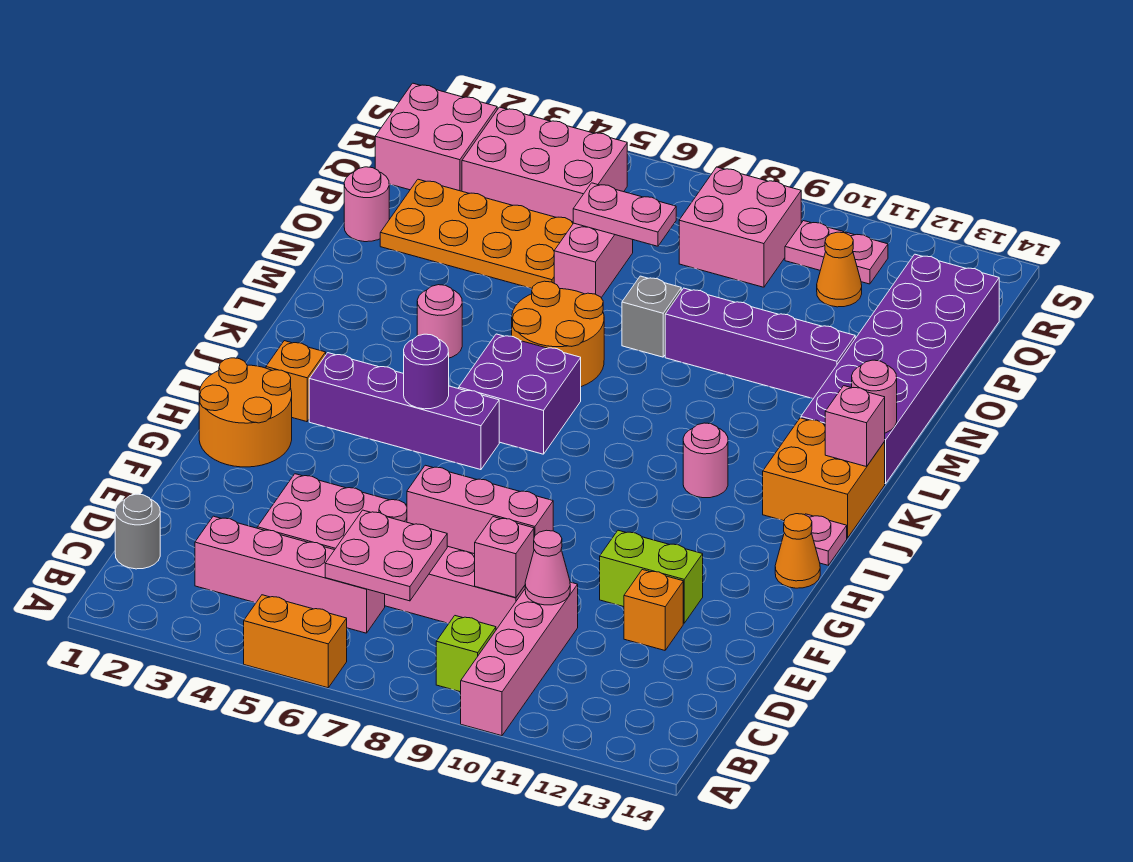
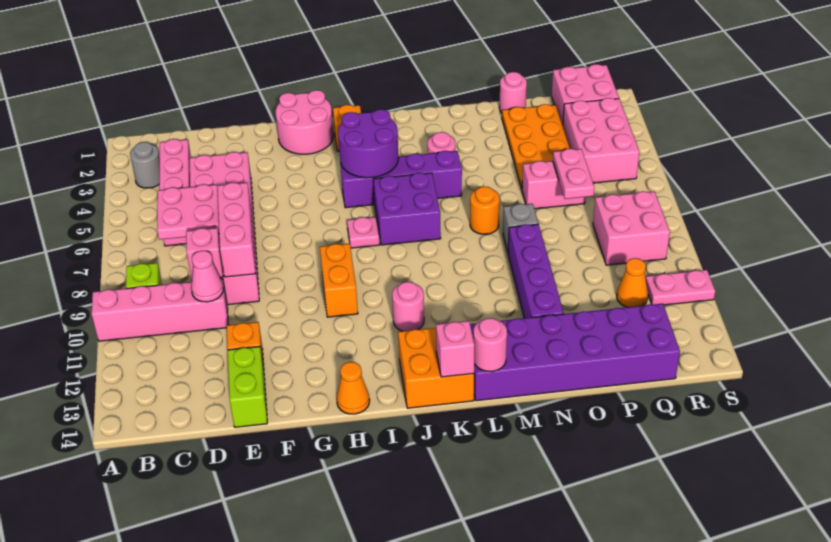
orange brick A5:A6 level 1 -> orange brick H9:H10 level 1
grey round brick C1 level 1 -> grey round brick B3 level 1
lime brick F11:F12 level 1 -> lime brick E13:E14 level 1
orange round brick G1:H2 level 1 -> pink round brick G1:H2 level 1
purple brick I3:I6 level 1 -> purple brick I5:L5 level 1
purple round brick I5 level 2 -> purple round brick I4:J5 level 2
pink plate I14 level 1 -> pink plate I7 level 1
orange round brick L6:M7 level 1 -> orange round brick M7 level 1
pink plate R10:R11 level 1 -> pink plate R11:S11 level 1

